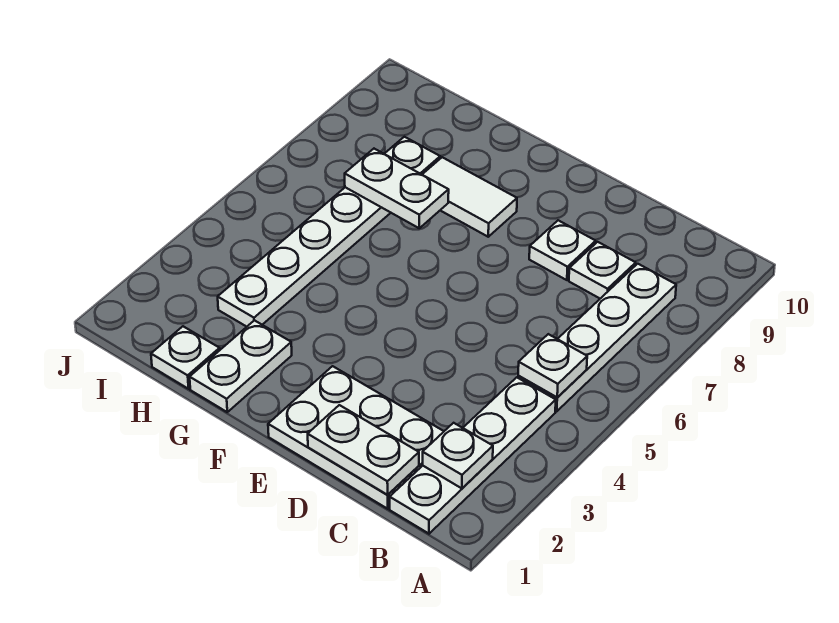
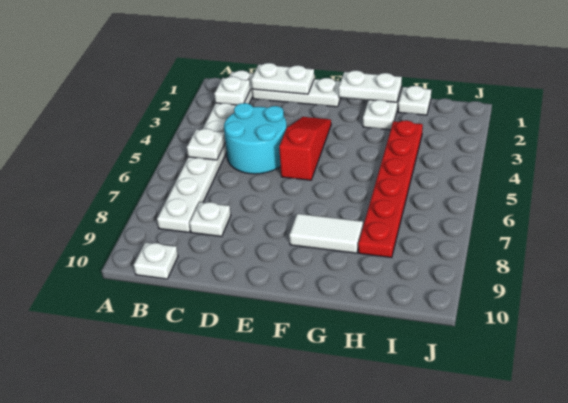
white plate C1:E2 level 1 -> white plate C1:E1 level 1
none -> cyan round brick C4:D5 level 1
white plate D8 level 1 -> white plate B10 level 1
none -> red slope E3:E5 level 1 top 5
white plate G7:H7 level 2 -> white plate F1:G1 level 2
white plate H3:H8 level 1 -> red plate H3:H8 level 1

